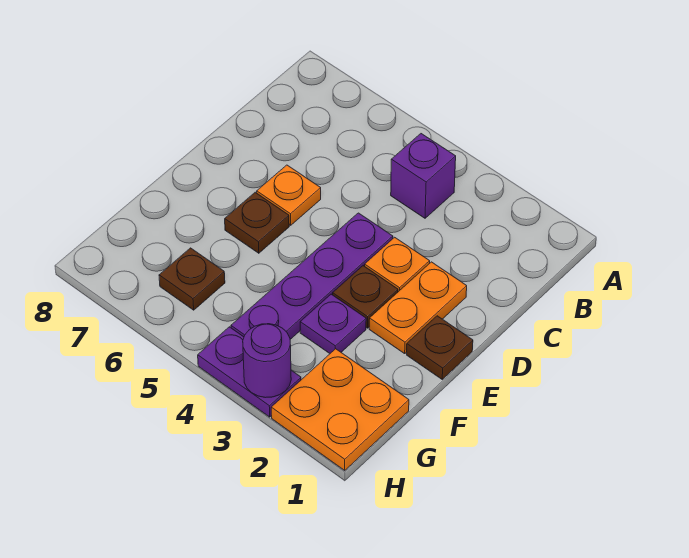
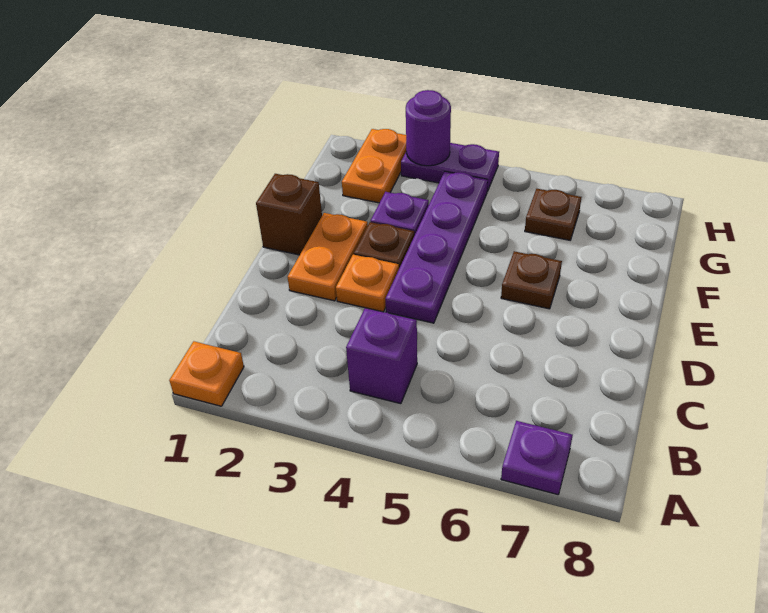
none -> purple plate A7 level 1
orange plate D6 level 1 -> orange plate A1 level 1
brown plate E1 level 1 -> brown brick E1 level 1
orange plate G1:H2 level 1 -> orange plate G2:H2 level 1

